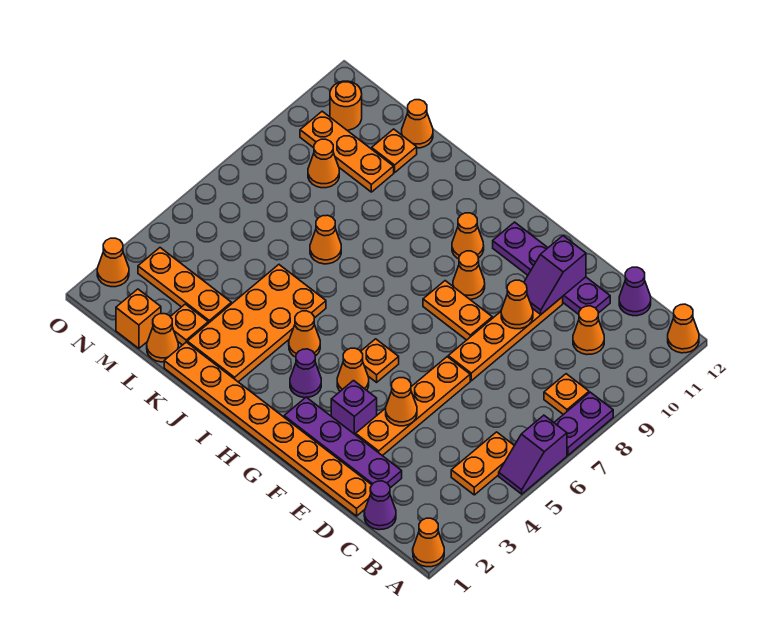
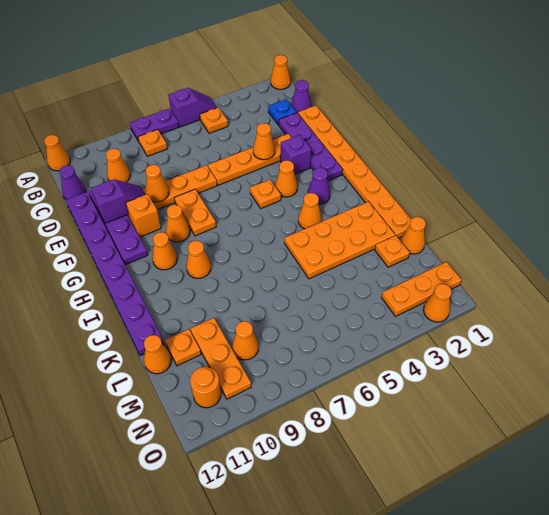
orange plate B4:B5 level 1 -> orange plate B5 level 1
none -> blue plate C2 level 1
none -> purple plate D12:K12 level 1
orange cone K7 level 1 -> orange cone I9 level 1
orange plate L3:N3 level 1 -> orange plate N1:N3 level 1
orange brick M1 level 1 -> orange brick F10 level 1

